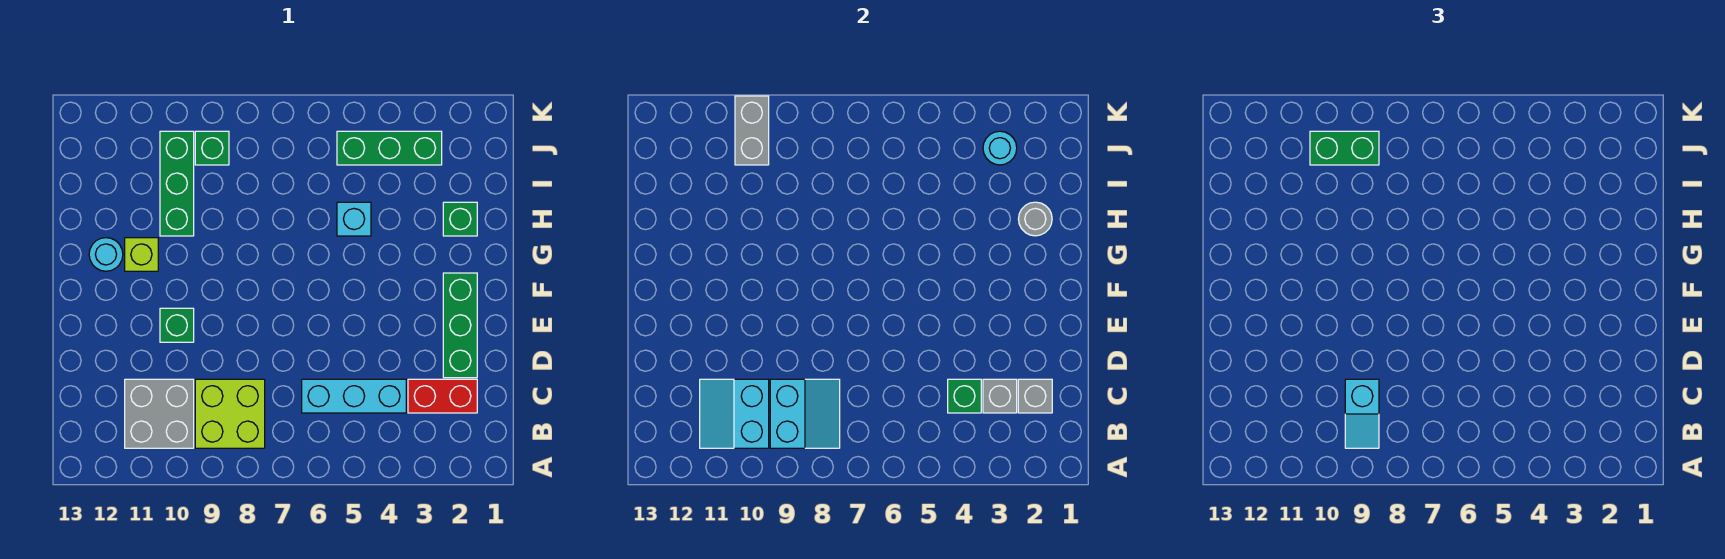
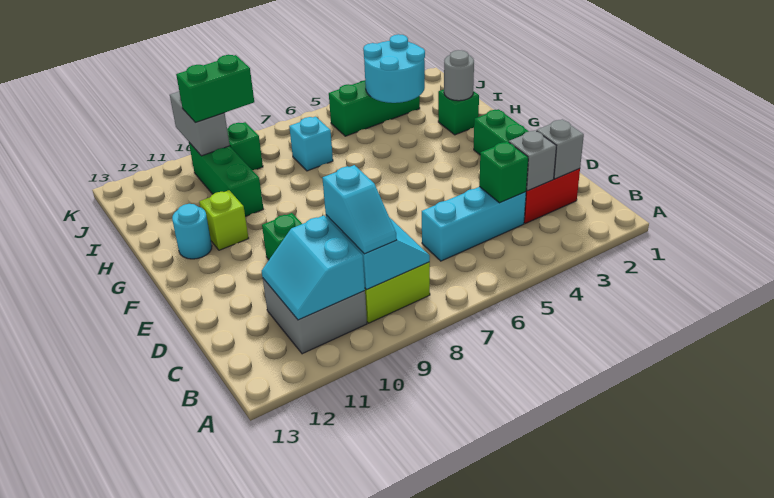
cyan brick H5 level 1 -> cyan brick I7 level 1
cyan round brick J3 level 2 -> cyan round brick I3:J4 level 2

